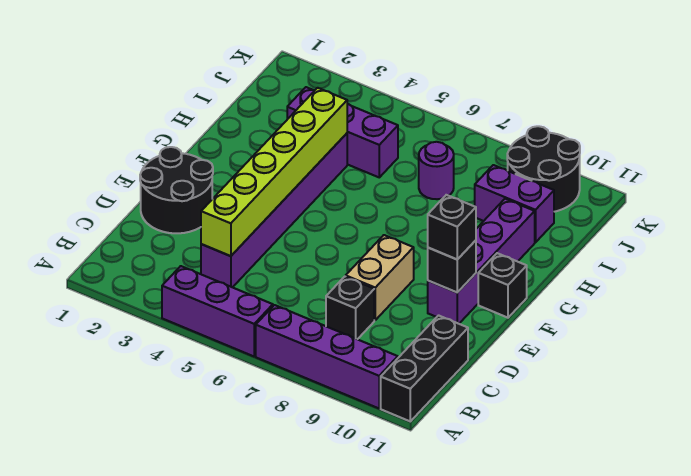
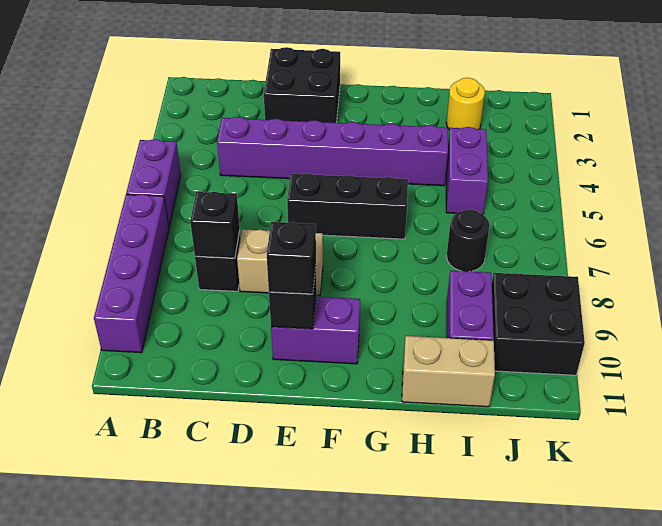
purple brick A4:A6 level 1 -> purple brick A5:A6 level 1
black brick A11:C11 level 1 -> black brick E6:G6 level 1
lime brick C4:H4 level 2 -> none
black round brick D1:E2 level 1 -> black brick D1:E2 level 1
purple brick E10:H10 level 1 -> purple brick E10:F10 level 1
black brick F11 level 1 -> black brick C8 level 2
none -> tan brick H11:I11 level 1
none -> yellow round brick I2 level 1
purple brick I3:I5 level 1 -> purple brick I4:I5 level 1
purple round brick I7 level 1 -> black round brick I7 level 1
black round brick J9:K10 level 1 -> black brick J9:K10 level 1

